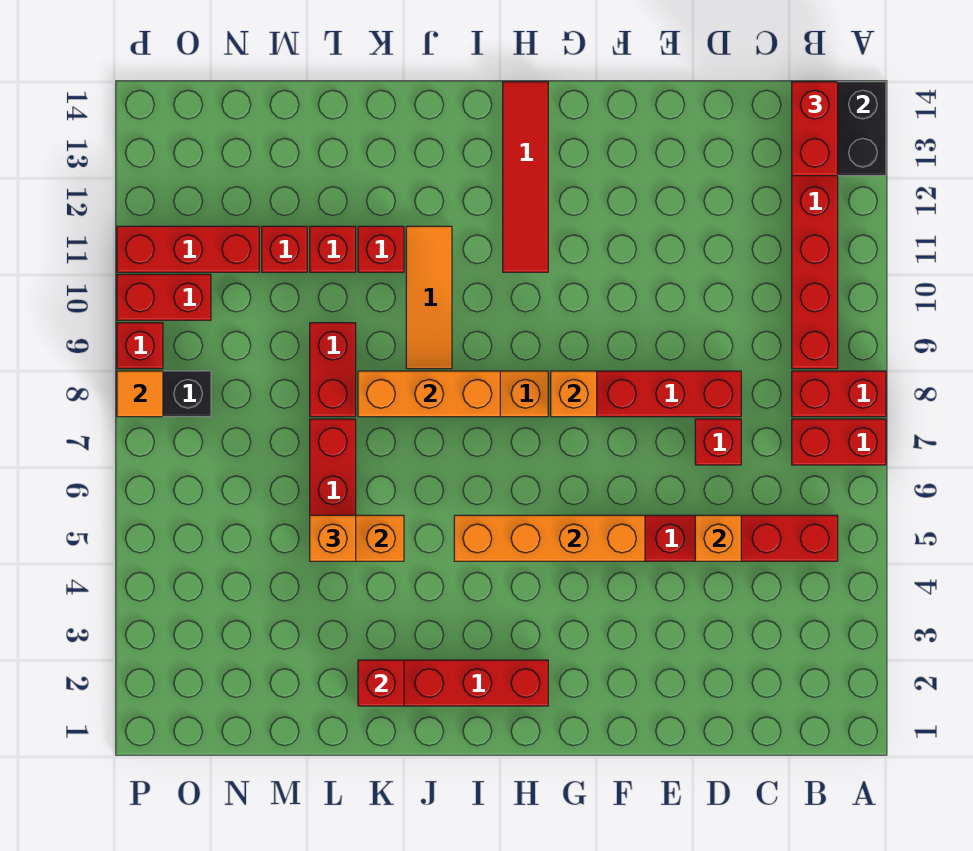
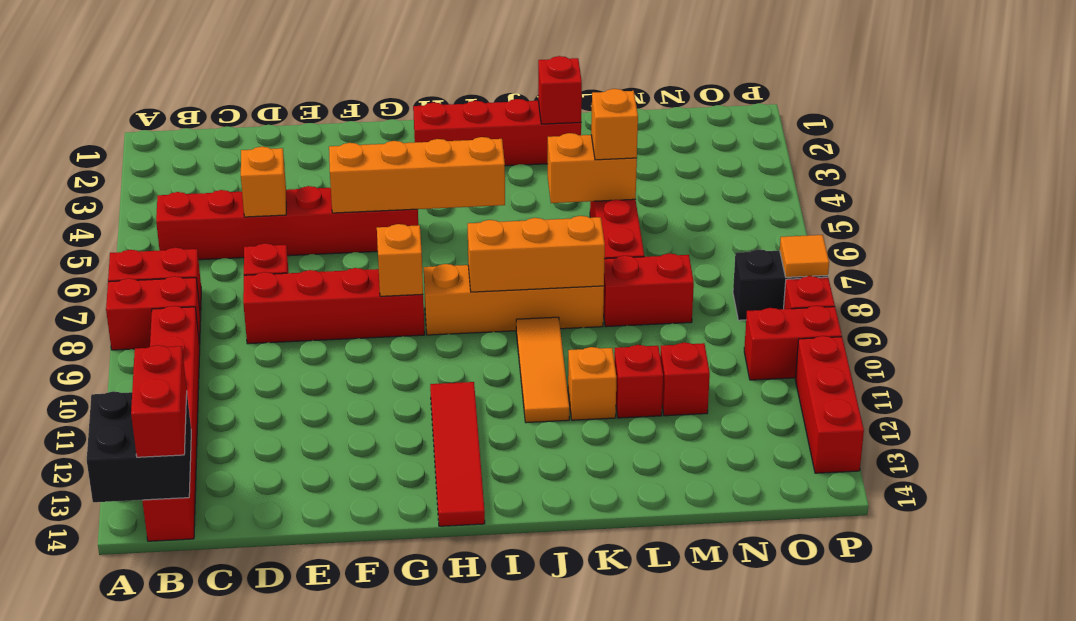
red brick K11 level 1 -> orange brick K11 level 1
red brick L8:L9 level 1 -> red brick L8:M8 level 1
red brick N11:P11 level 1 -> red brick P11:P13 level 1

